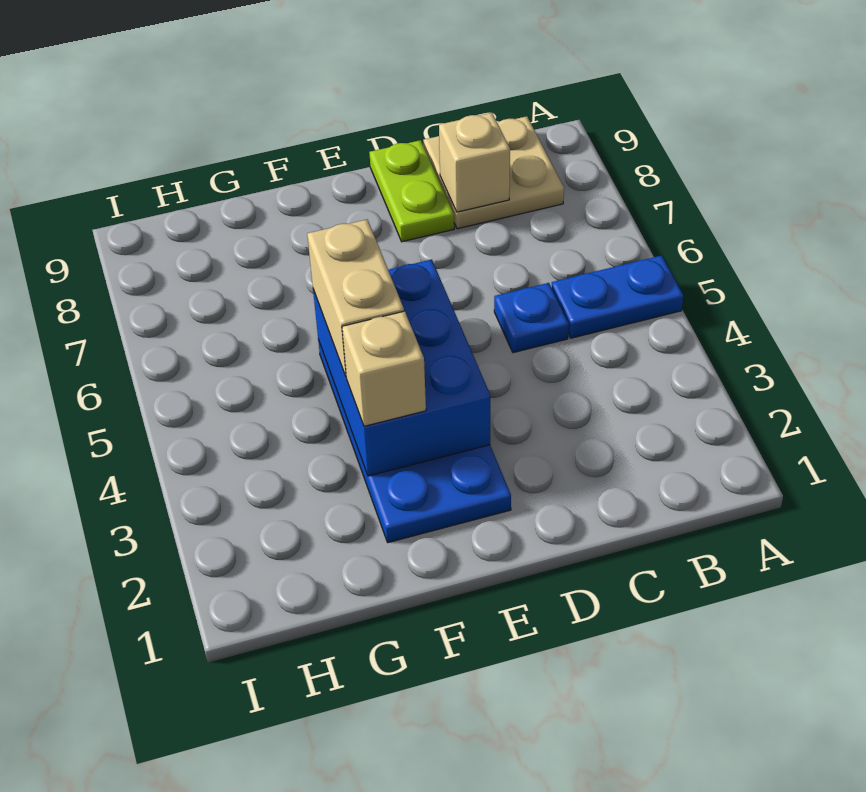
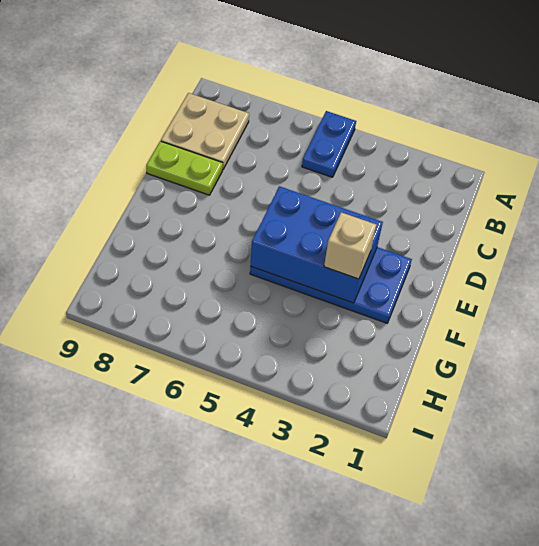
blue plate C5 level 1 -> none
tan brick C8 level 2 -> none
tan brick F4:F5 level 3 -> none

